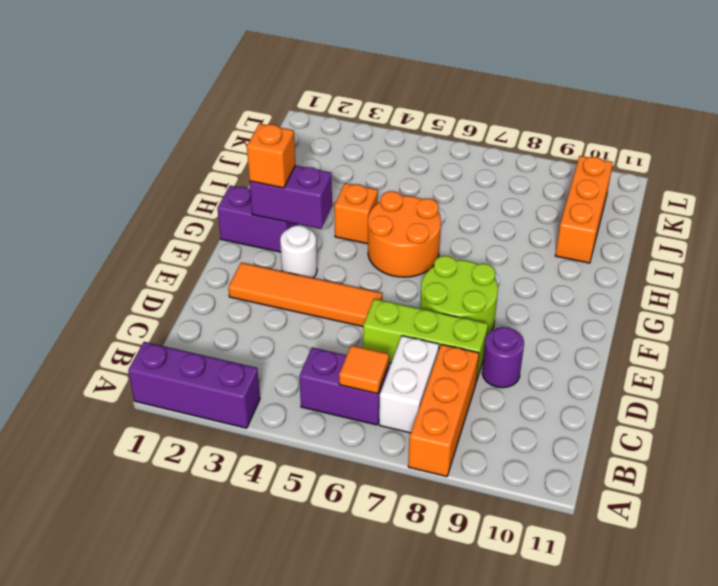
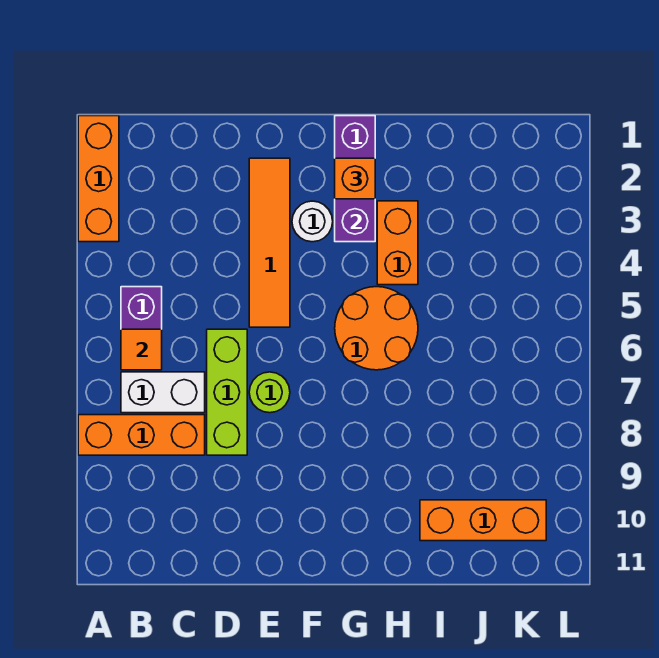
purple brick A1:A3 level 1 -> orange brick A1:A3 level 1
purple round brick D9 level 1 -> none
lime round brick E7:F8 level 1 -> lime round brick E7 level 1
orange brick H4 level 1 -> orange brick H3:H4 level 1

